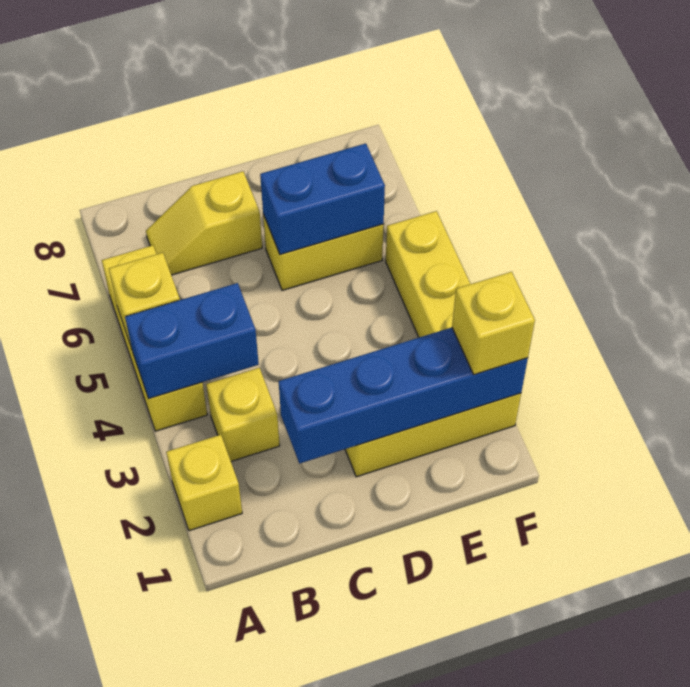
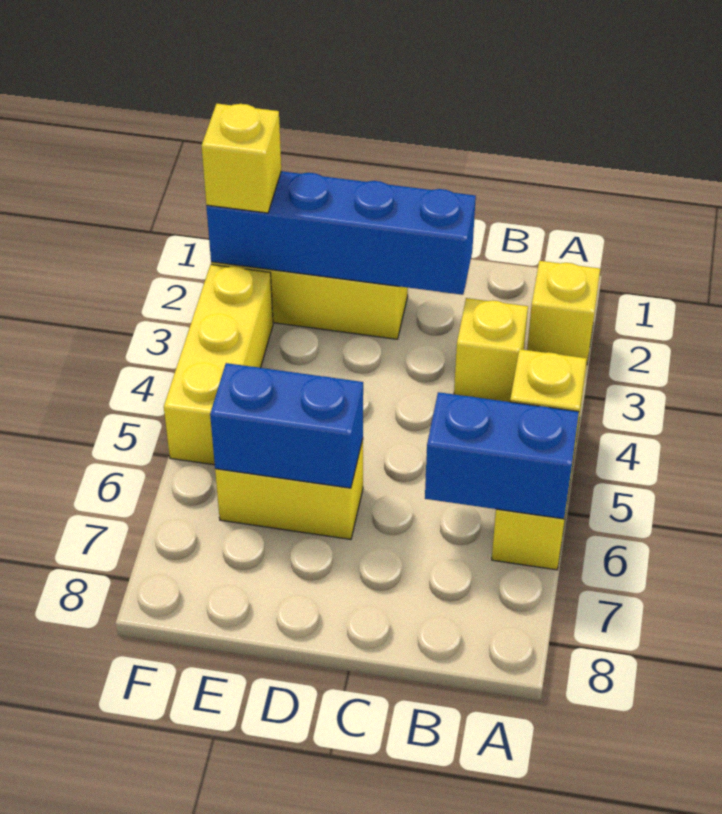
blue brick A4:B4 level 2 -> blue brick A6:B6 level 2
yellow slope B7:C7 level 1 top C -> none

